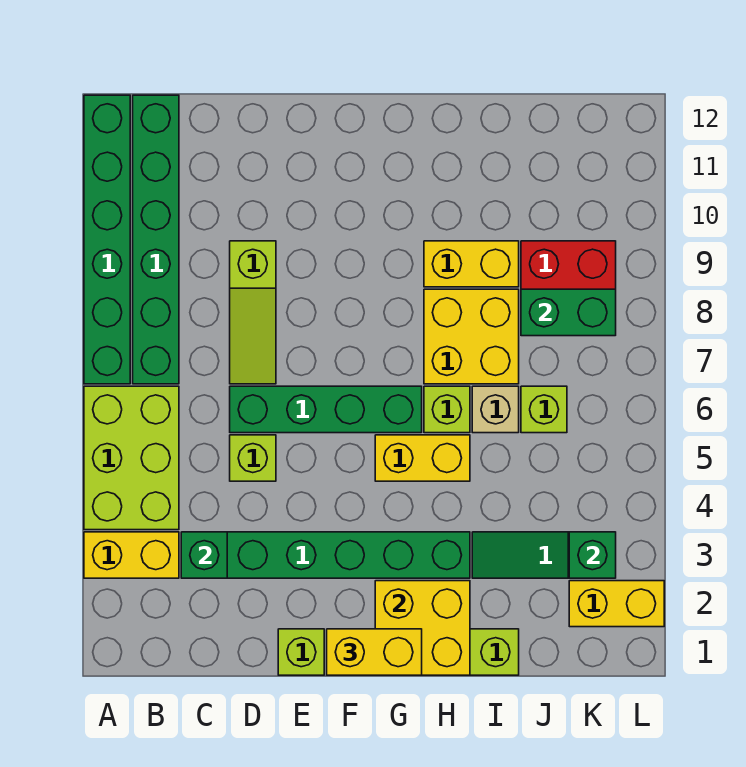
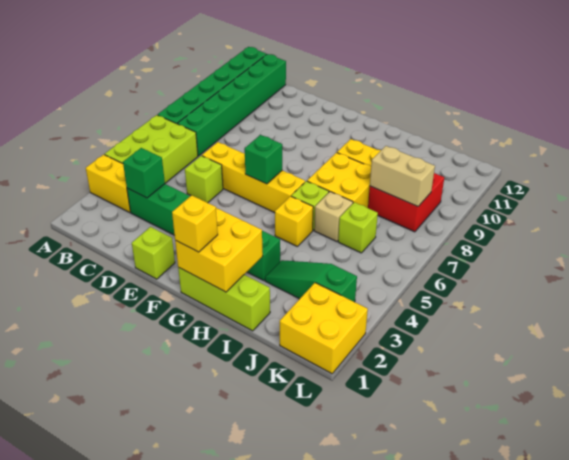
green brick D6:G6 level 1 -> yellow brick D6:G6 level 1
lime slope D7:D9 level 1 top 9 -> none
yellow brick F1:G1 level 3 -> yellow brick G1 level 3
yellow brick G5:H5 level 1 -> yellow brick H5 level 1
green brick J8:K8 level 2 -> tan brick J8:K8 level 2
yellow brick K2:L2 level 1 -> yellow brick K1:L2 level 1
green brick K3 level 2 -> green brick F6 level 2

